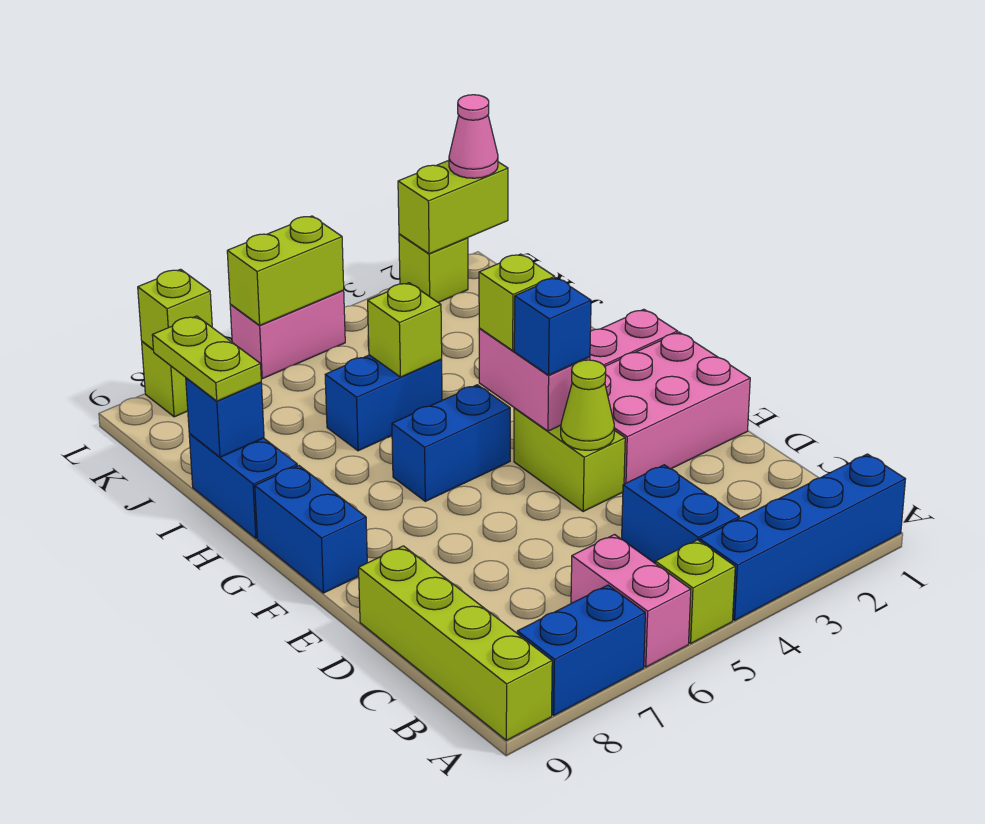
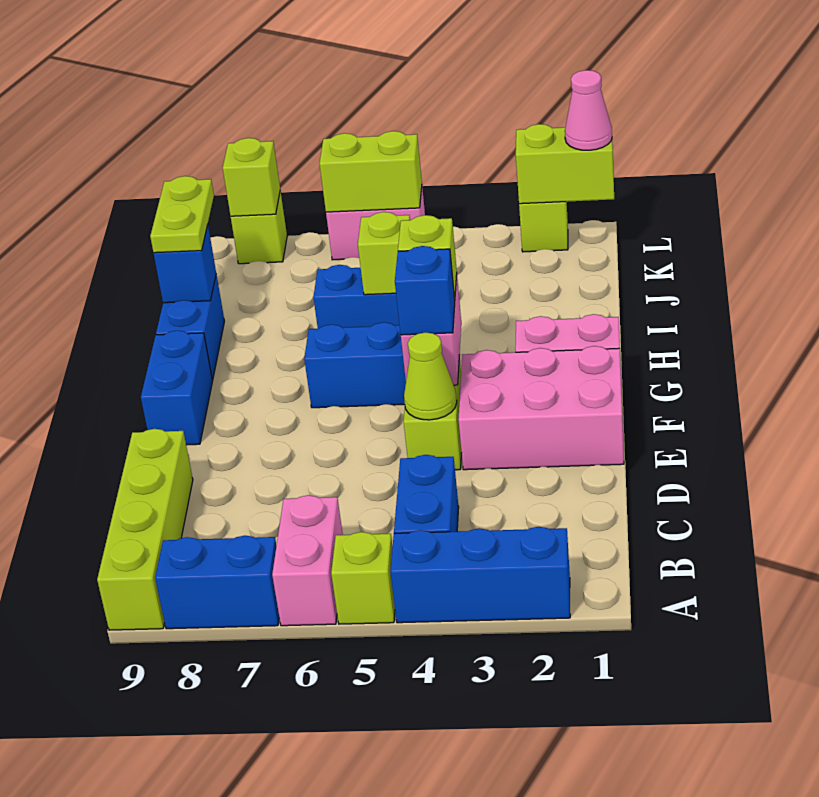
blue brick A1:A4 level 1 -> blue brick A2:A4 level 1

